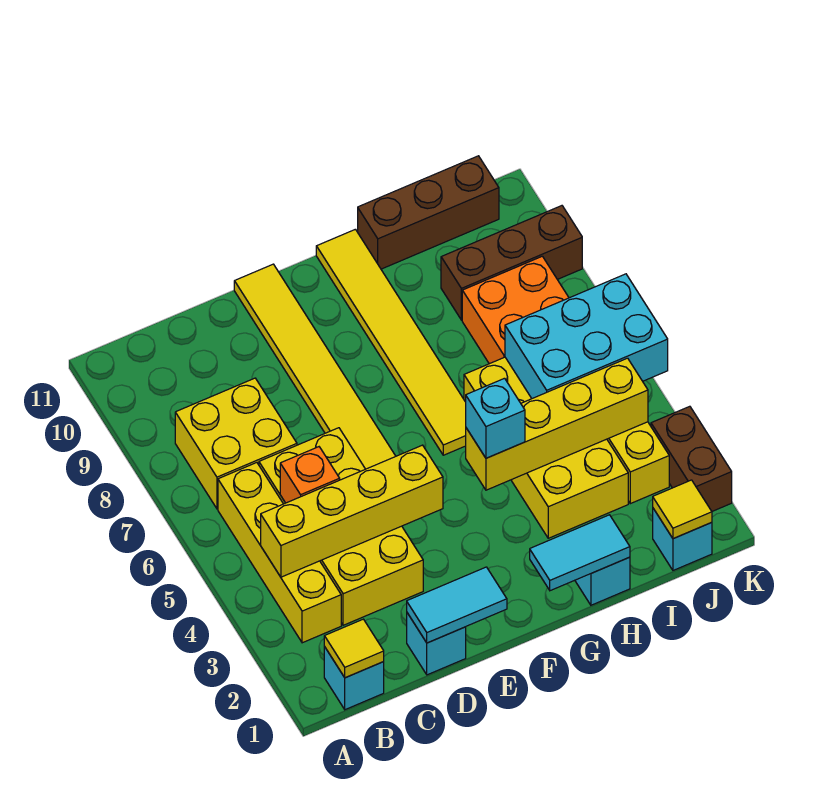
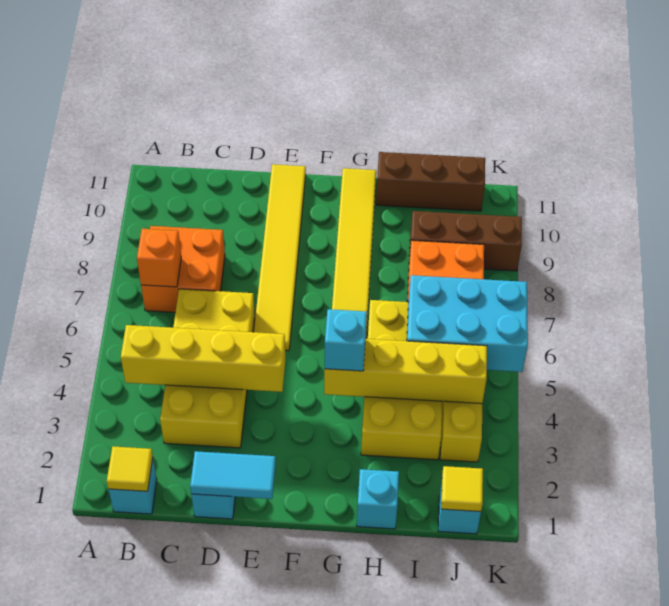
yellow brick B3:B6 level 1 -> none
yellow brick B7:C8 level 1 -> orange brick B7:C8 level 1
orange brick C5 level 2 -> orange brick B7 level 2
cyan tile G1:H1 level 2 -> none
brown brick K2:K3 level 1 -> none

